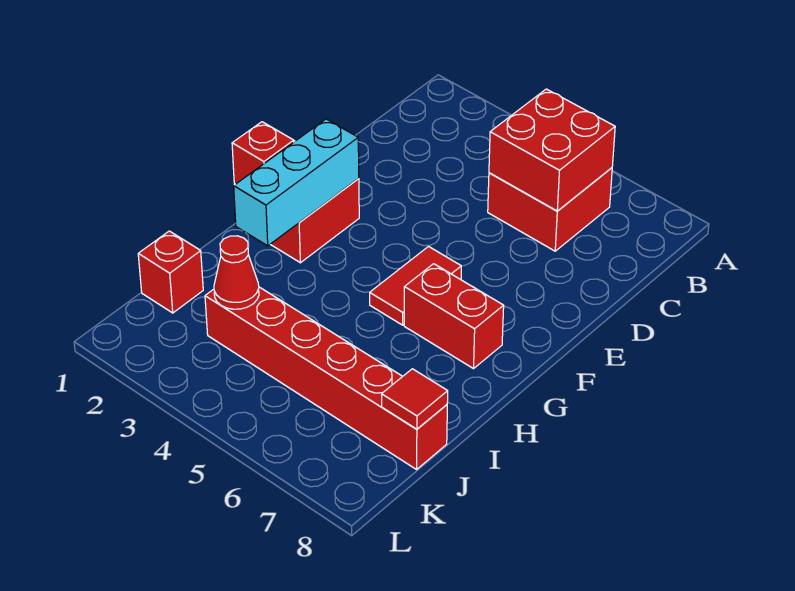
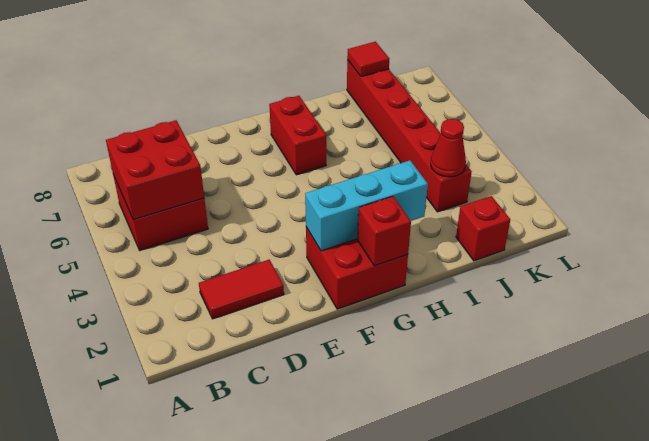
red tile F5:G5 level 1 -> red tile C2:D2 level 1

